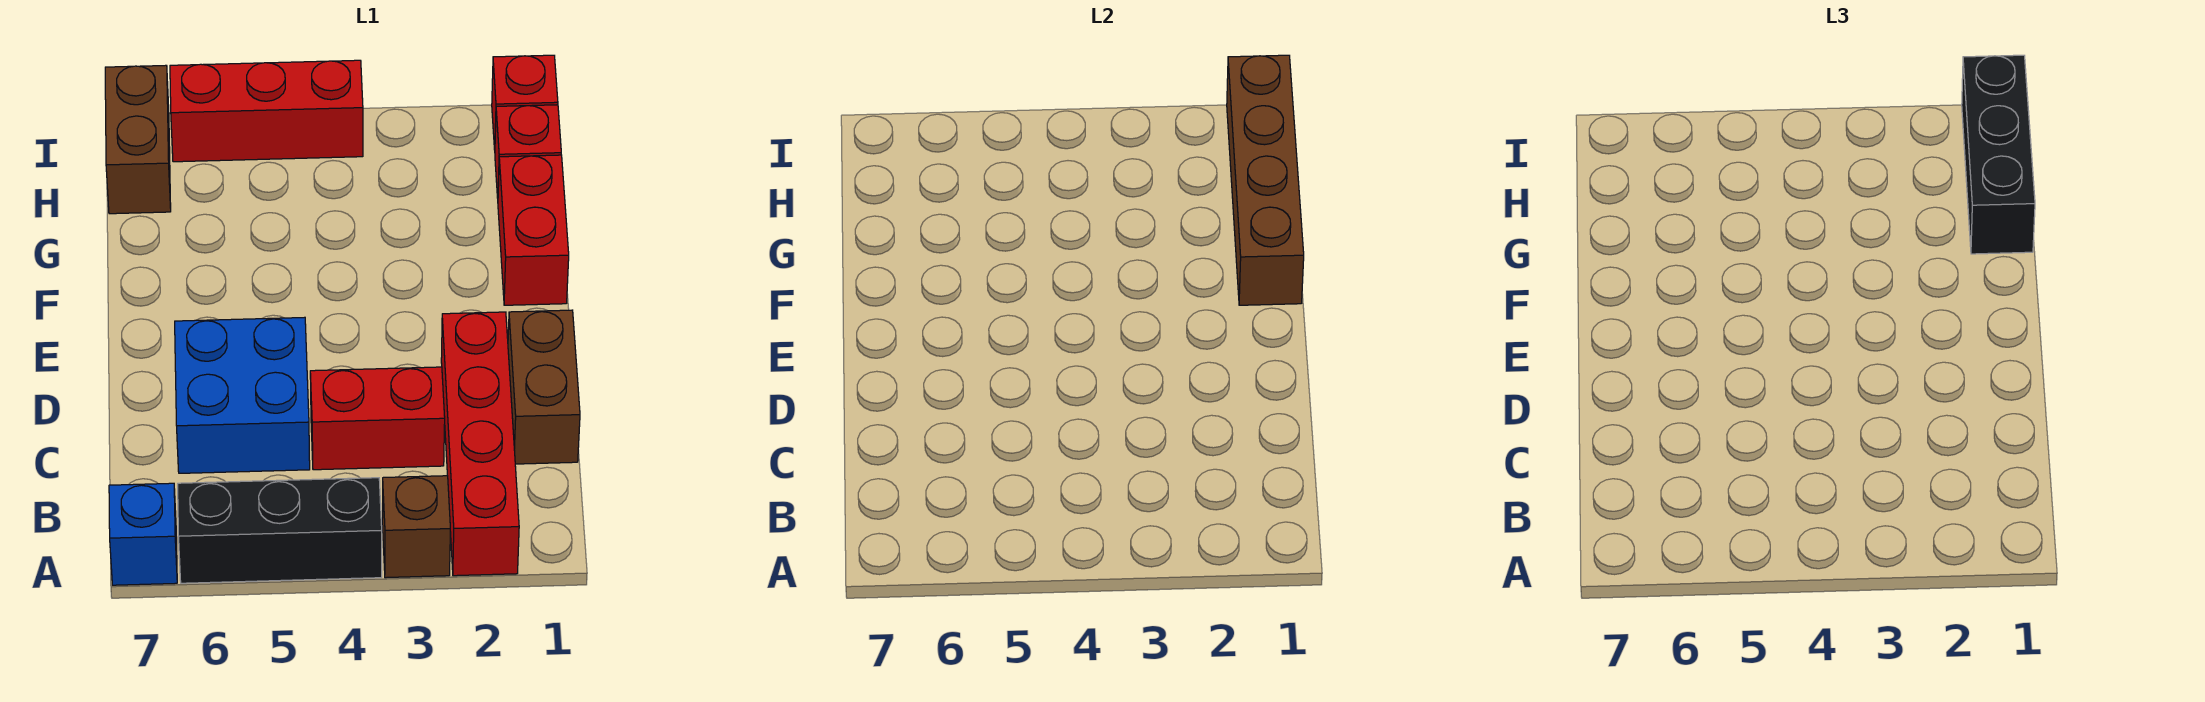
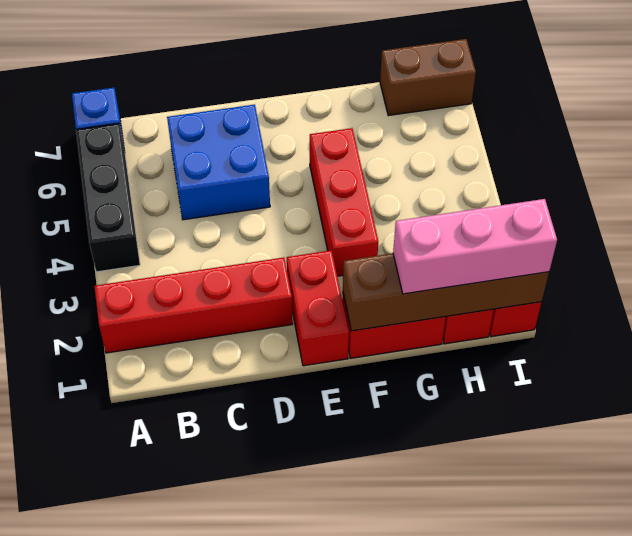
brown brick A3 level 1 -> none
brown brick C1:D1 level 1 -> none
red brick C3:C4 level 1 -> red brick E1:E2 level 1
black brick G1:I1 level 3 -> pink brick G1:I1 level 3
red brick I4:I6 level 1 -> red brick F3:F5 level 1

